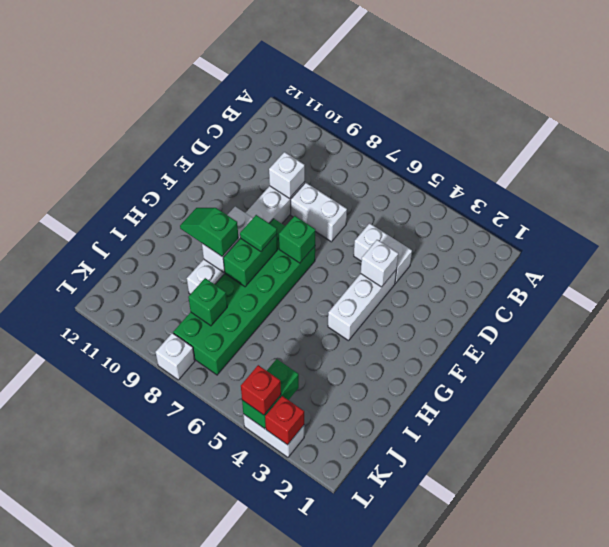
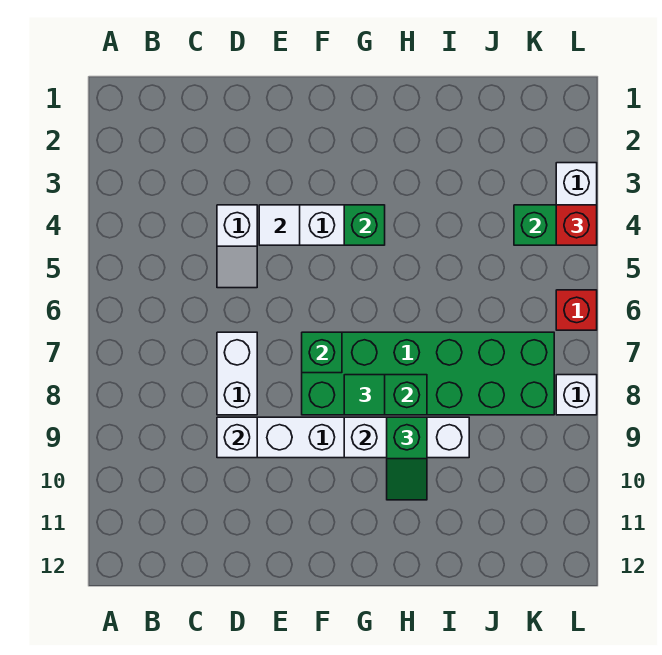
white brick D4:D5 level 1 -> white slope D4:D5 level 1 top 4
white brick E4 level 2 -> white tile E4 level 2
green brick J8 level 2 -> green brick G4 level 2
red brick L3 level 2 -> red brick L6 level 1

